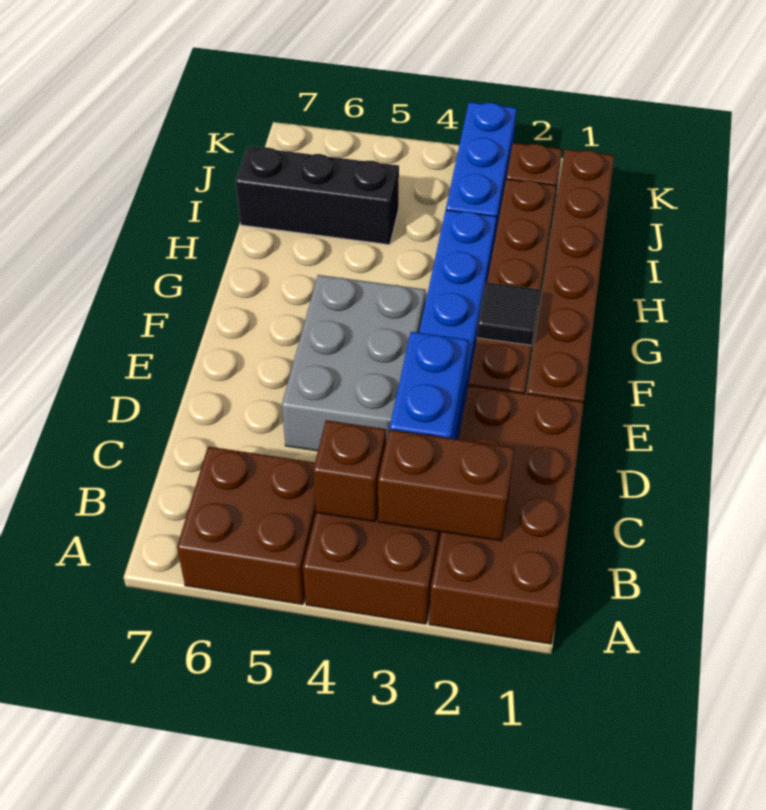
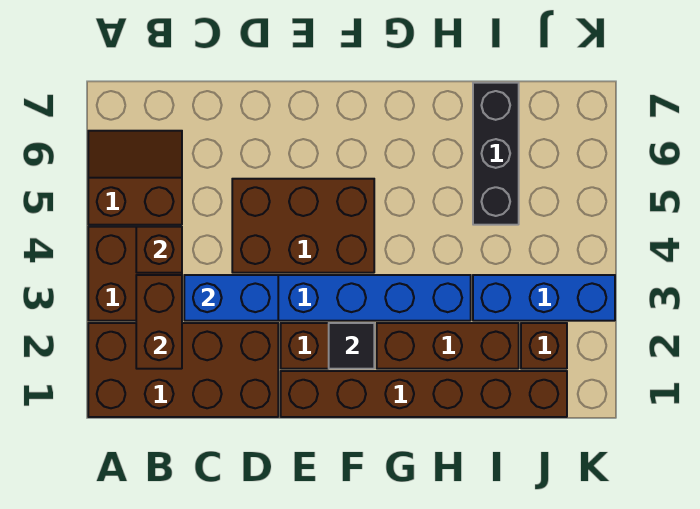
brown brick A5:B6 level 1 -> brown slope A5:B6 level 1 top 5
grey brick D4:F5 level 1 -> brown brick D4:F5 level 1

